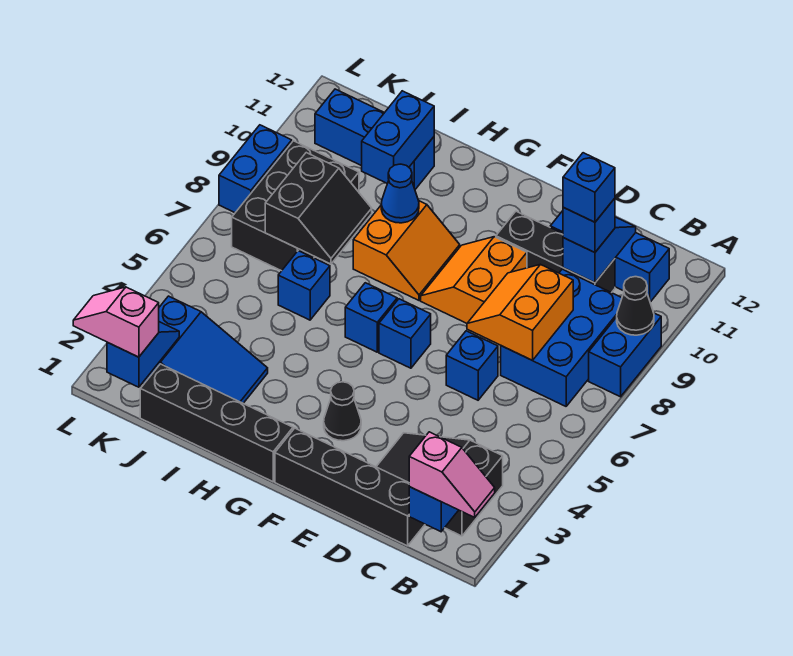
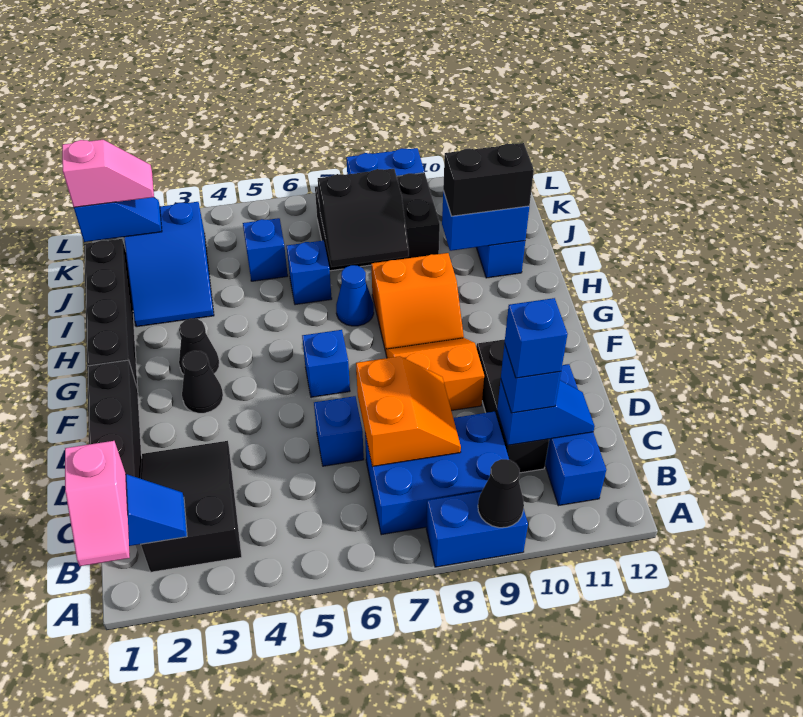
orange slope C7:D8 level 2 top C -> orange slope C7:D8 level 2 top 7
none -> black cone G3 level 1
blue brick G6 level 1 -> blue brick J5 level 1
blue cone H9 level 2 -> blue cone H7 level 1
none -> black brick I10:I11 level 3
pink slope K1:L1 level 3 top K -> pink slope K1:K2 level 3 top 1

